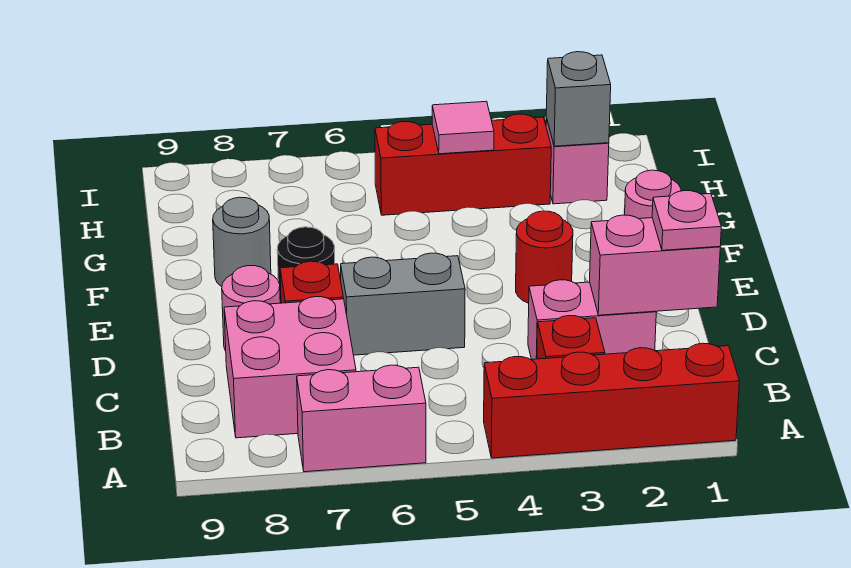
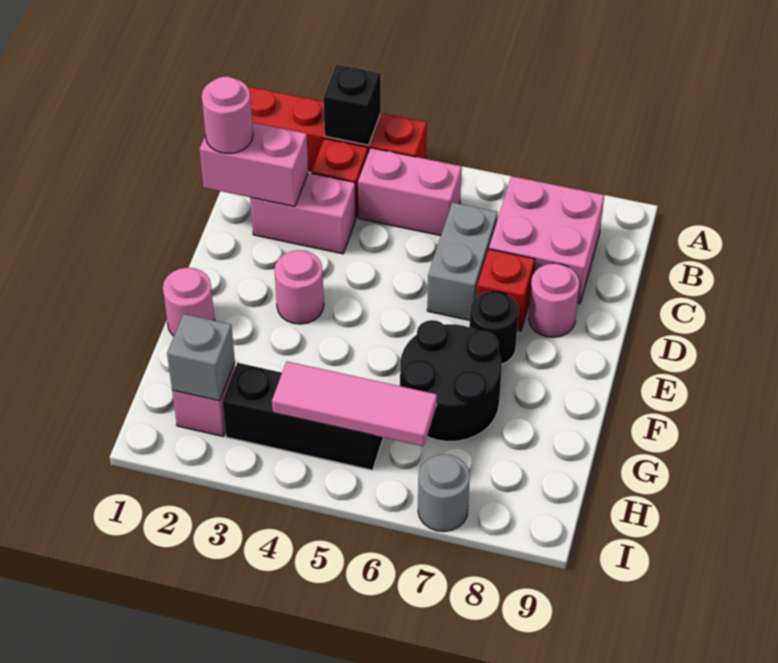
none -> black brick A3 level 2
pink brick A6:A7 level 1 -> pink brick B4:B5 level 1
pink plate C1 level 3 -> pink round brick C1 level 3
grey brick D5:D6 level 1 -> grey brick C6:D6 level 1
red round brick E3 level 1 -> pink round brick E3 level 1
none -> black round brick F6:G7 level 1
grey round brick F8 level 1 -> grey round brick I7 level 1
red brick H3:H5 level 1 -> black brick H3:H5 level 1
pink tile H4 level 2 -> pink tile H4:H6 level 2

